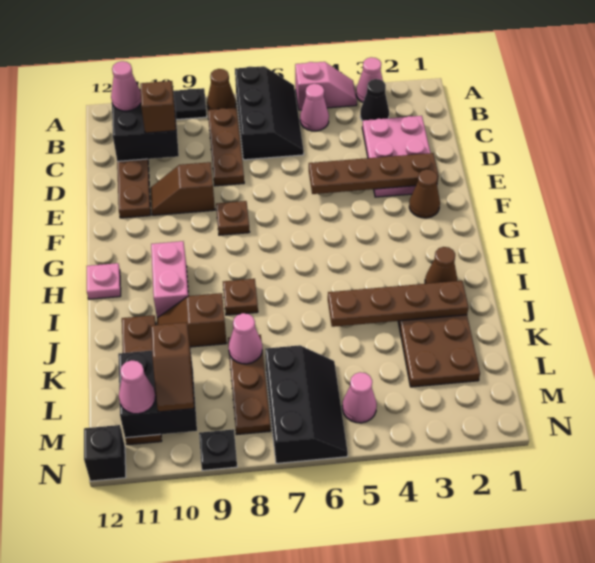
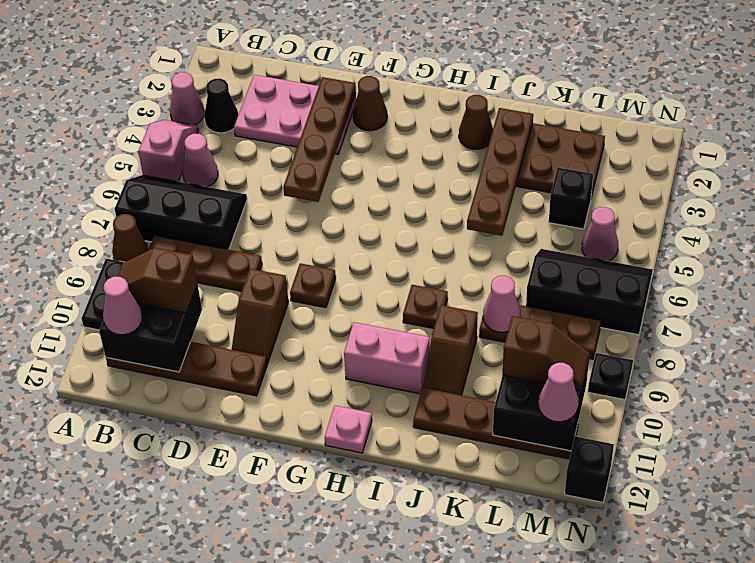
none -> black brick L4 level 1

